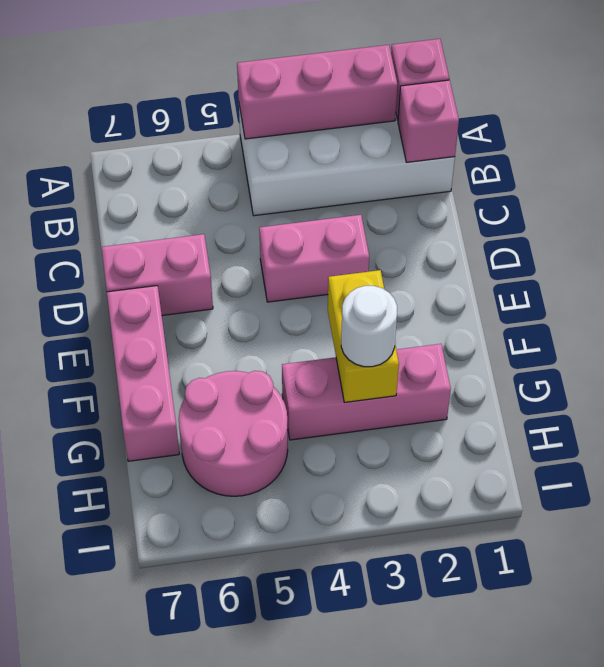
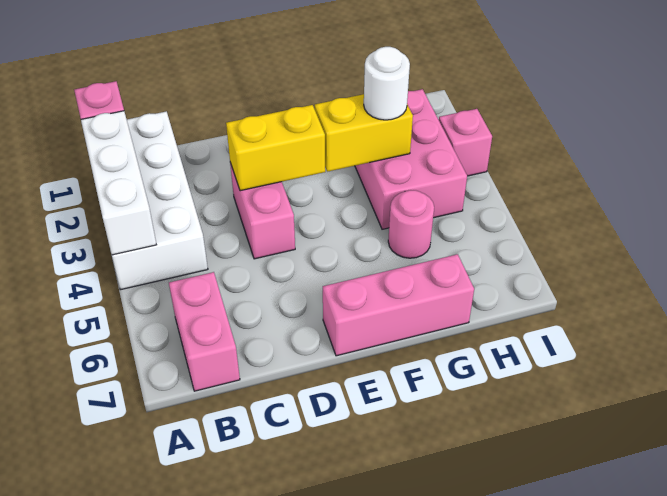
pink brick A2:A4 level 2 -> white brick A2:A4 level 2
pink brick B1 level 2 -> pink brick I3 level 1
none -> yellow brick D3:E3 level 2
pink brick D6:D7 level 1 -> pink brick B6:B7 level 1
pink brick G2:G4 level 1 -> pink brick G2:H4 level 1
pink round brick G5:H6 level 1 -> pink round brick G5 level 1

